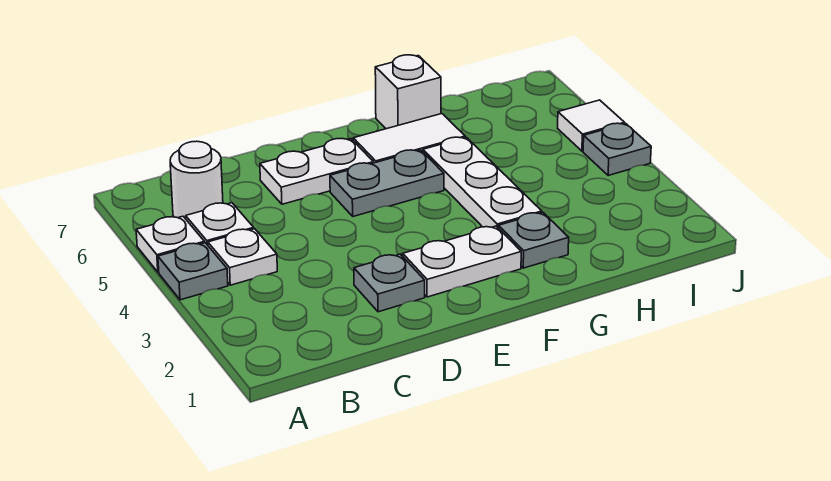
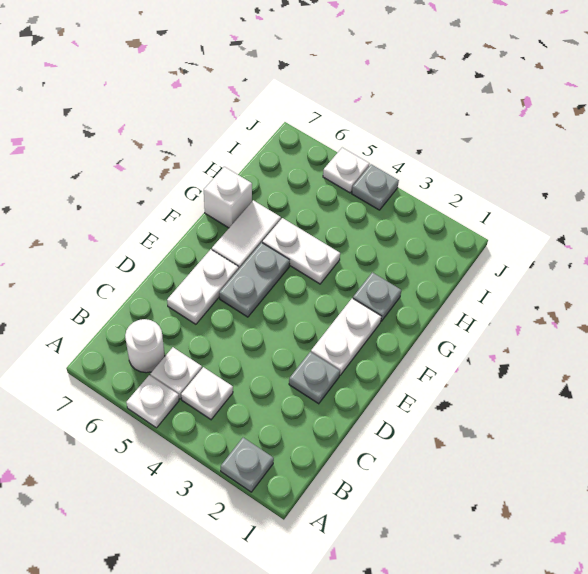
grey plate A4 level 1 -> grey plate A2 level 1
white plate G3:G5 level 1 -> white plate G4:G5 level 1
white tile J5 level 1 -> white plate J5 level 1

